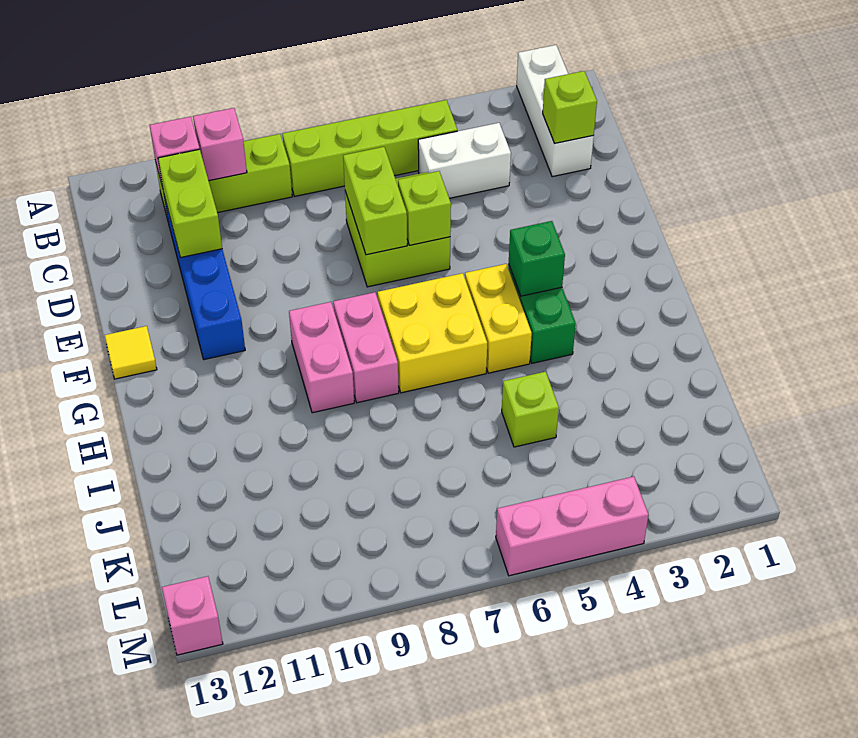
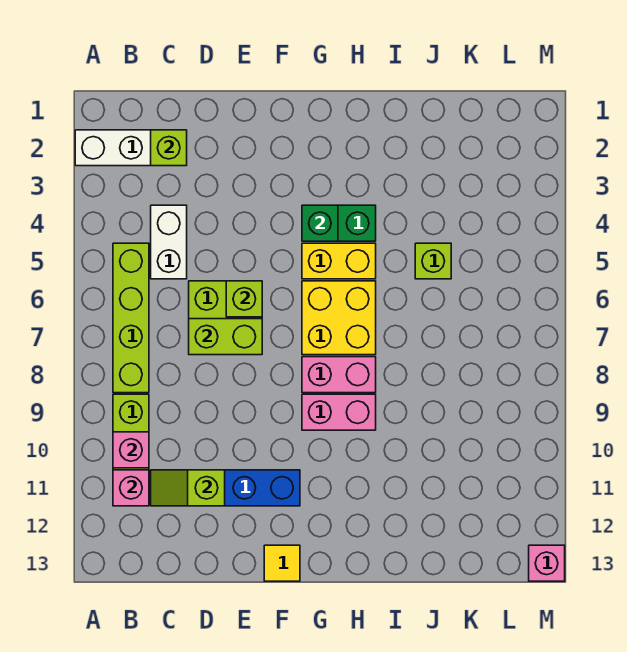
lime brick C11:D11 level 2 -> lime slope C11:D11 level 2 top D
pink brick M4:M6 level 1 -> none

